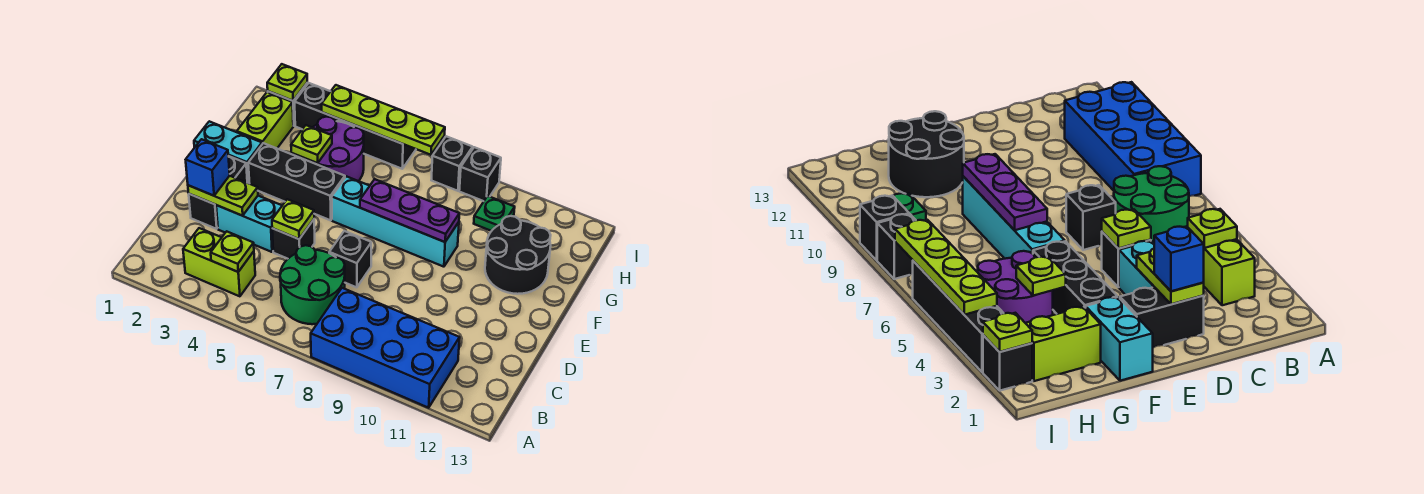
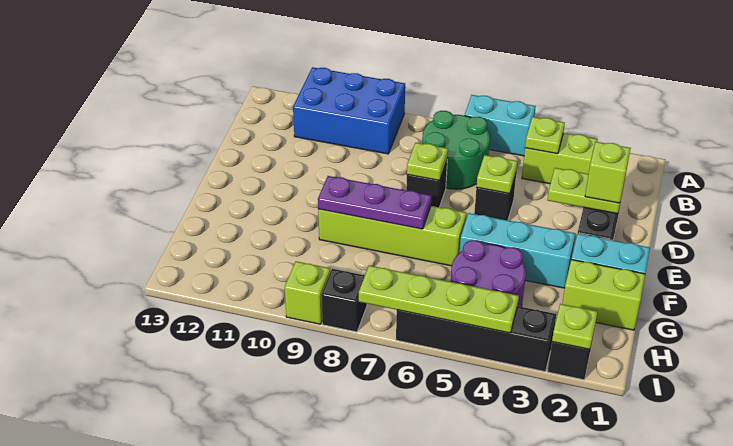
blue brick A8:B11 level 1 -> blue brick A9:B11 level 1
blue brick D2 level 3 -> lime brick D2 level 3
cyan brick D3:D4 level 1 -> cyan brick A5:A6 level 1
black brick F3:F5 level 1 -> cyan brick F3:F5 level 1
cyan brick F6:F9 level 1 -> lime brick F6:F9 level 1
black round brick F11:G12 level 1 -> none
lime brick G2:H2 level 1 -> lime brick G1:G2 level 1
lime plate G4 level 2 -> lime plate D7 level 2
green plate H10 level 1 -> none
black brick I9 level 1 -> lime brick I9 level 1

